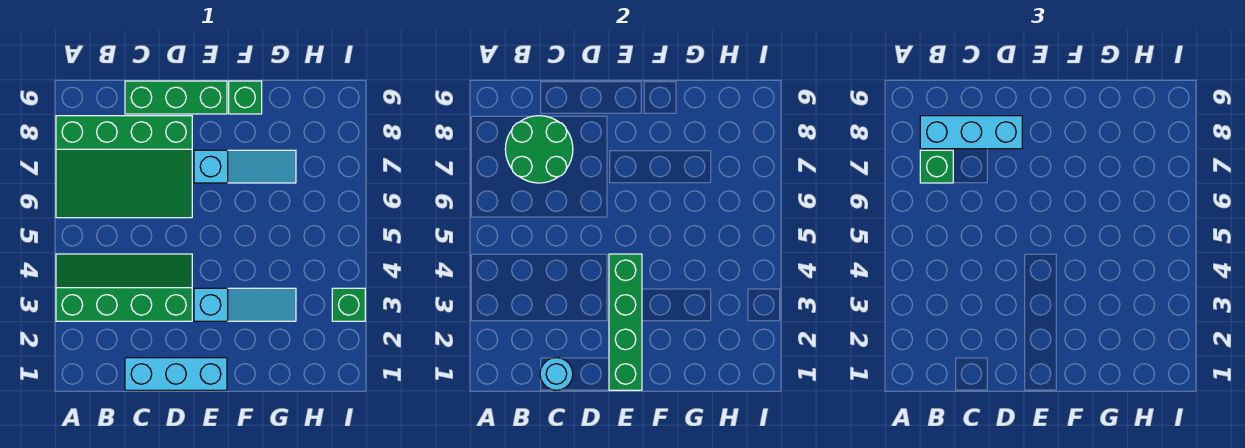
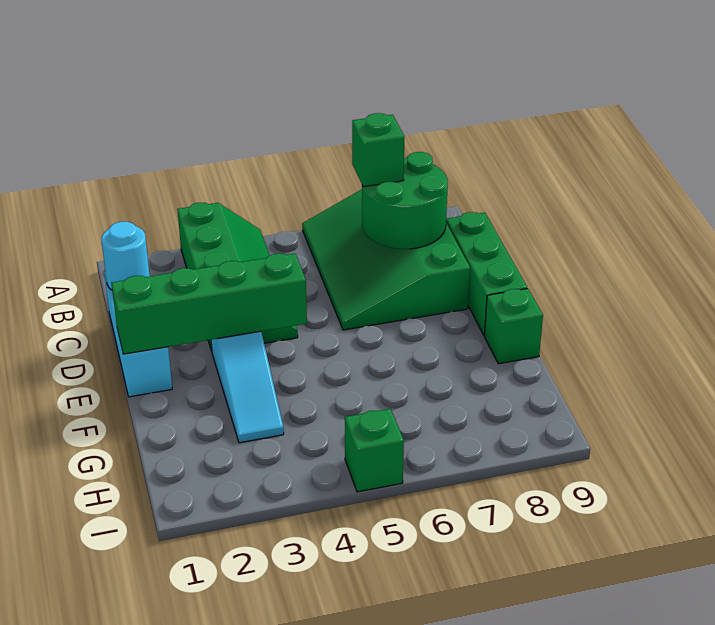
cyan brick B8:D8 level 3 -> none
cyan slope E7:G7 level 1 top E -> none
green brick I3 level 1 -> green brick I5 level 1

